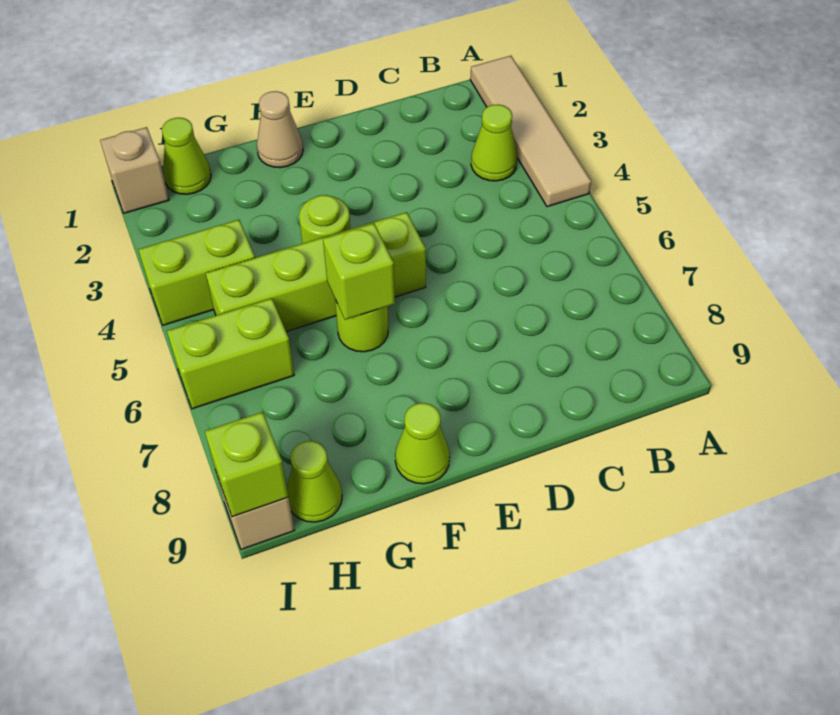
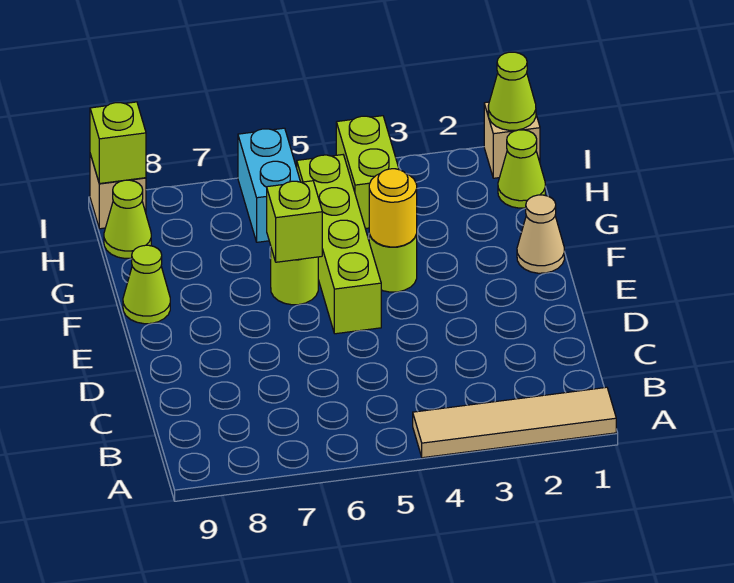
lime cone B3 level 1 -> lime cone I1 level 2
none -> yellow round brick F4 level 2
lime brick H6:I6 level 1 -> cyan brick H6:I6 level 1

